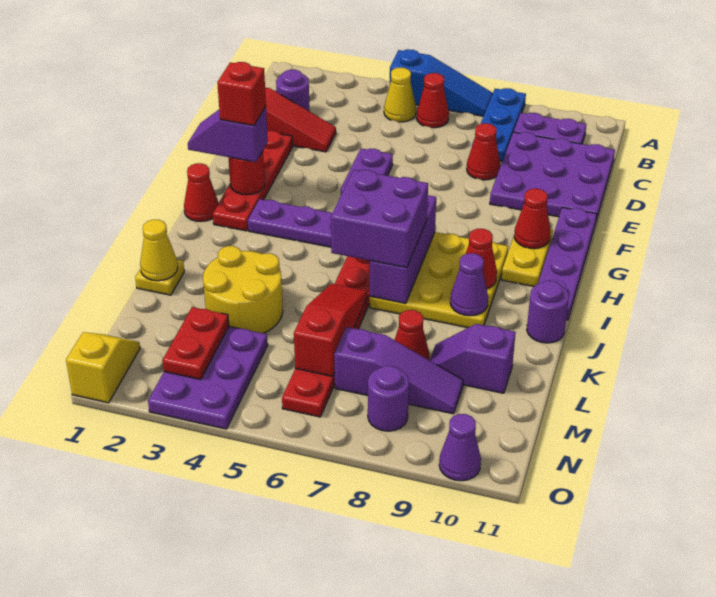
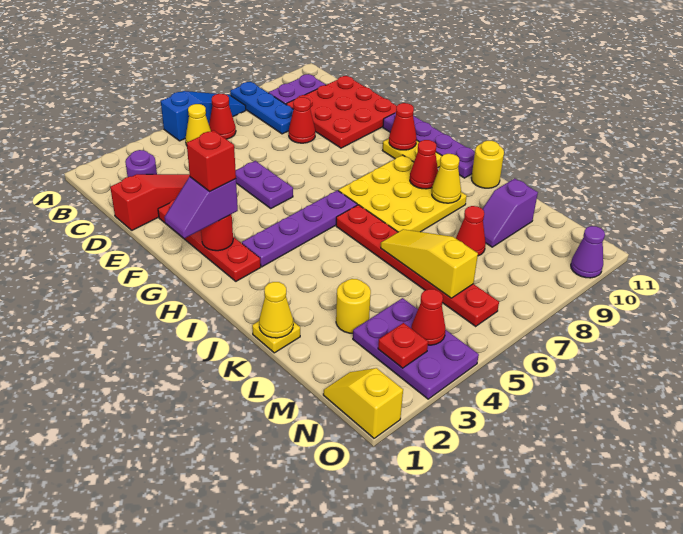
purple plate C9:E11 level 1 -> red plate C9:E11 level 1
red cone H1 level 1 -> red cone N4 level 2
purple brick H7:J7 level 2 -> none
purple brick I6:J7 level 3 -> none
purple cone J9 level 2 -> yellow cone J9 level 2
purple round brick J11 level 1 -> yellow round brick J11 level 1
yellow round brick K3:L4 level 1 -> yellow round brick L3 level 1
red slope K6:M6 level 2 top M -> yellow slope K6:M6 level 2 top M
red plate M3:N3 level 2 -> red plate N3 level 2
purple slope M7:M9 level 1 top 7 -> none
purple round brick N8 level 1 -> none

